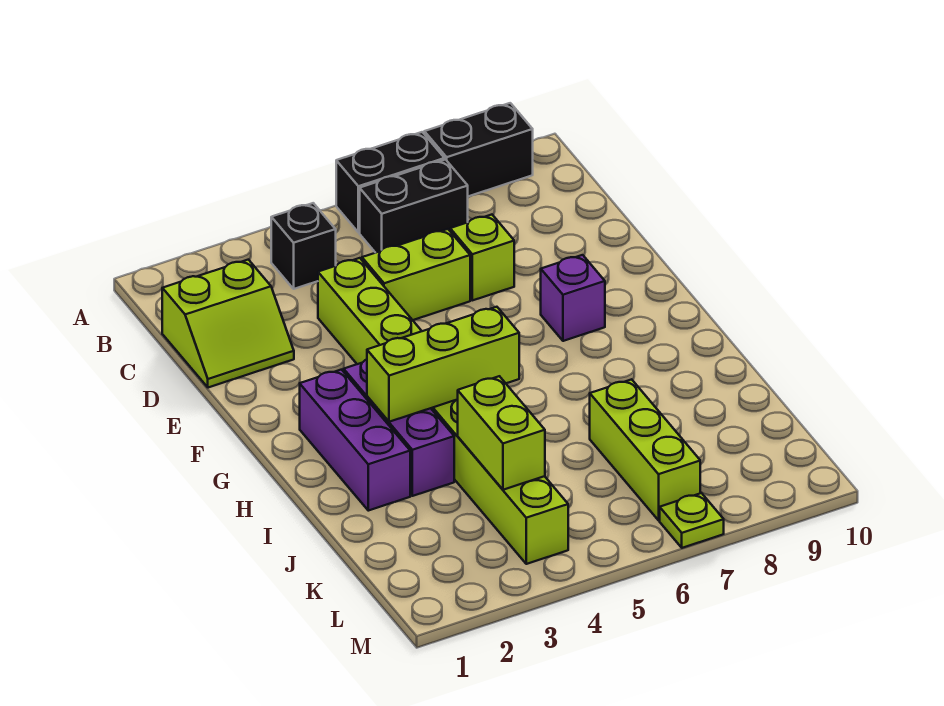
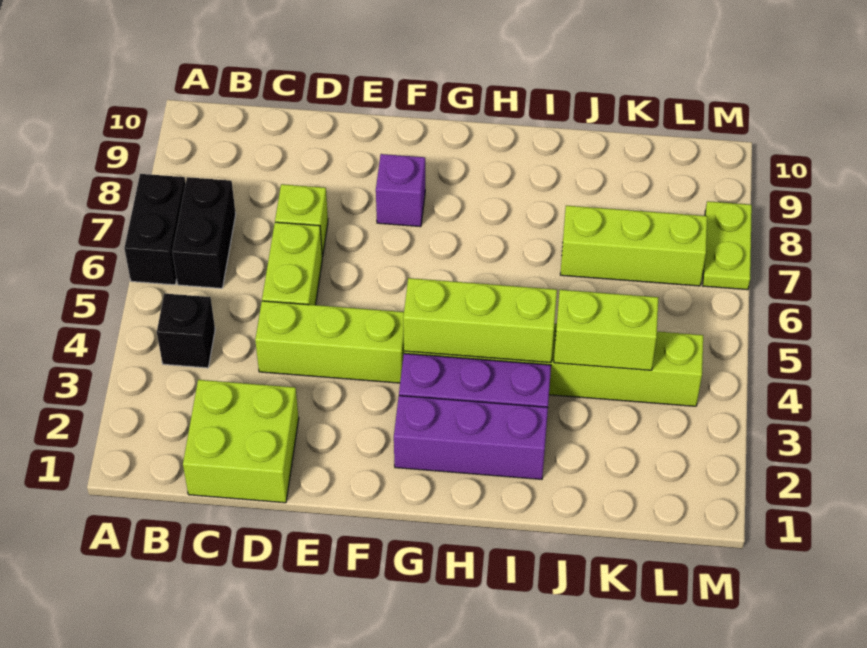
black brick A8:A9 level 1 -> none
lime slope C1:D2 level 1 top C -> lime brick C1:D2 level 1
lime brick H3:H5 level 2 -> lime brick G4:I4 level 2
lime plate M7 level 1 -> lime plate M7:M8 level 1

